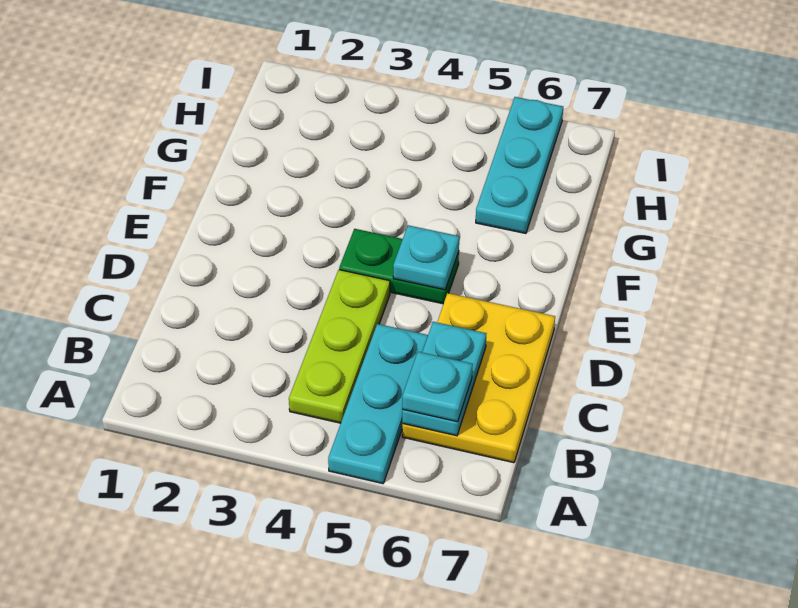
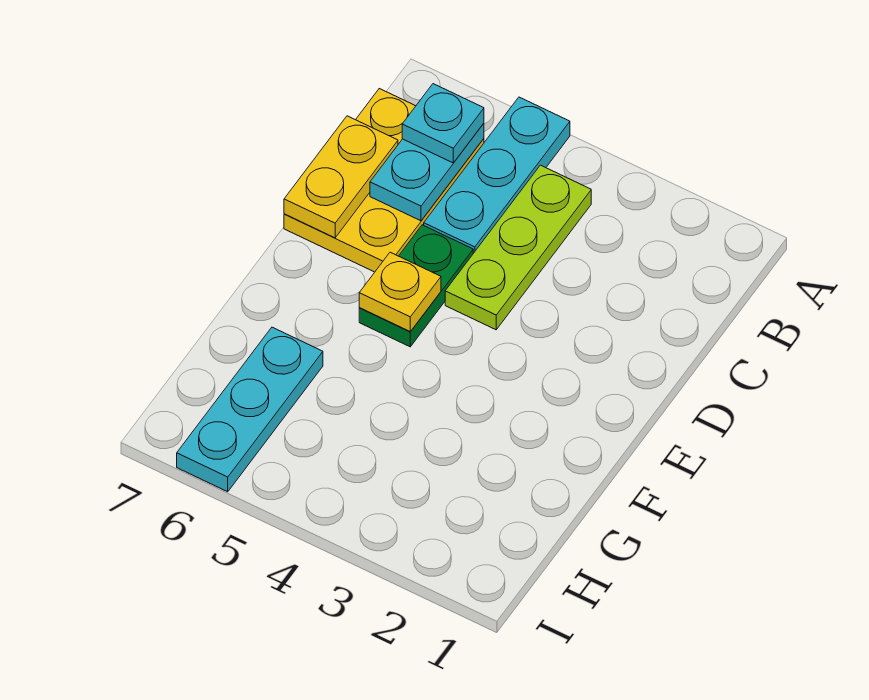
none -> yellow plate C7:D7 level 2
green plate E4:E5 level 1 -> green plate D5:E5 level 1
cyan plate E5 level 2 -> yellow plate E5 level 2

